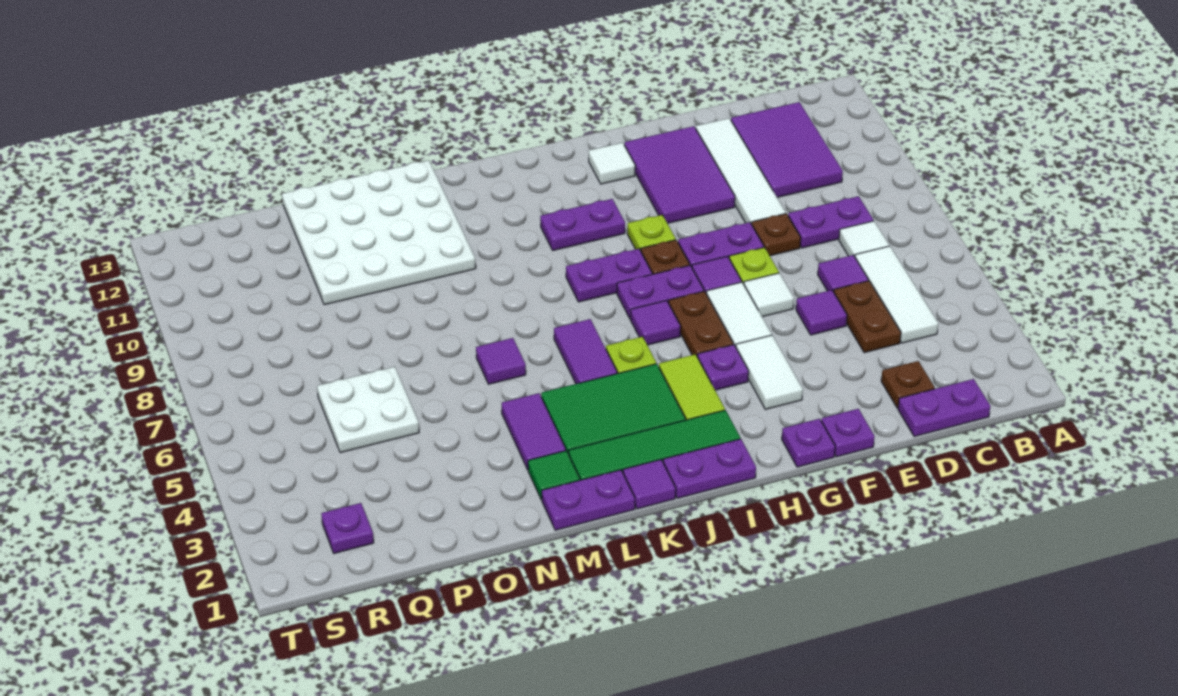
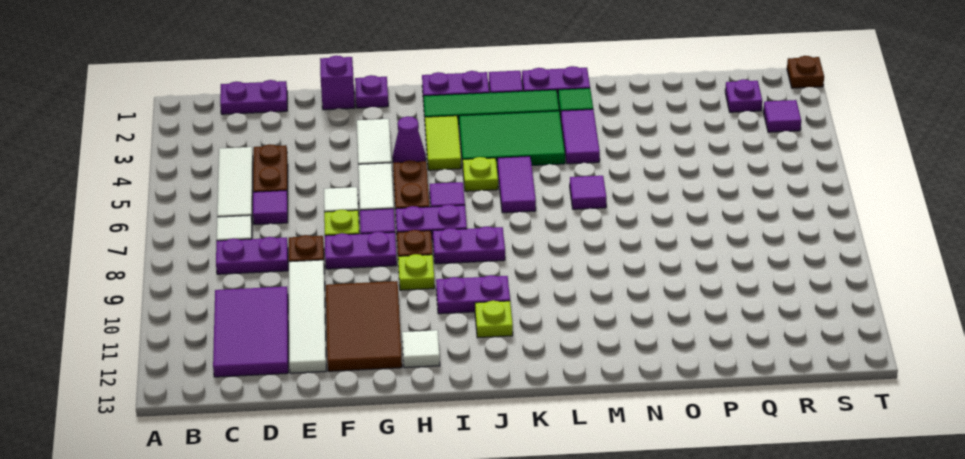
brown plate D2 level 1 -> brown plate T1 level 1
purple tile E5 level 1 -> purple tile S3 level 1
purple plate F1 level 1 -> purple brick F1 level 1
purple tile F10:G12 level 1 -> brown tile F10:G12 level 1
purple plate H4 level 1 -> purple cone H4 level 1
none -> lime plate J11 level 1
white plate M10:P13 level 1 -> none
white plate P5:Q6 level 1 -> none

